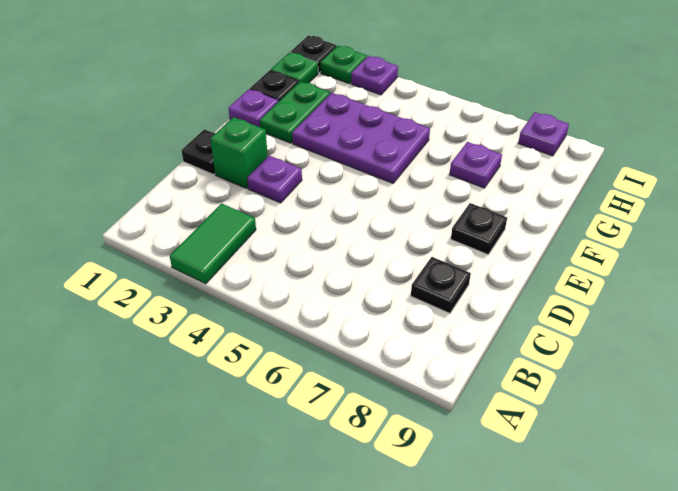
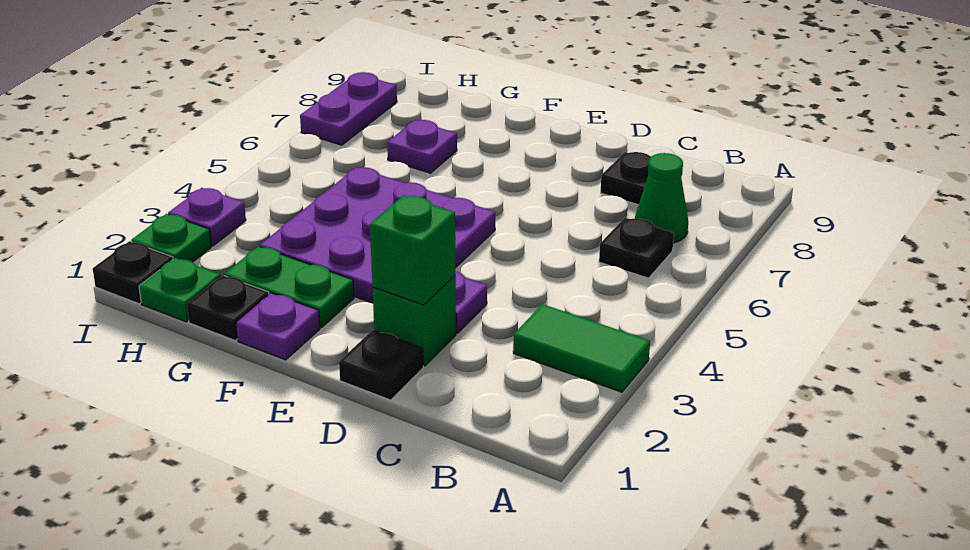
none -> green cone B7 level 1
none -> green brick D2 level 2
black plate E8 level 1 -> black plate B6 level 1
purple plate F3:G5 level 1 -> purple plate E3:G5 level 1
purple plate I8 level 1 -> purple plate I7:I8 level 1

